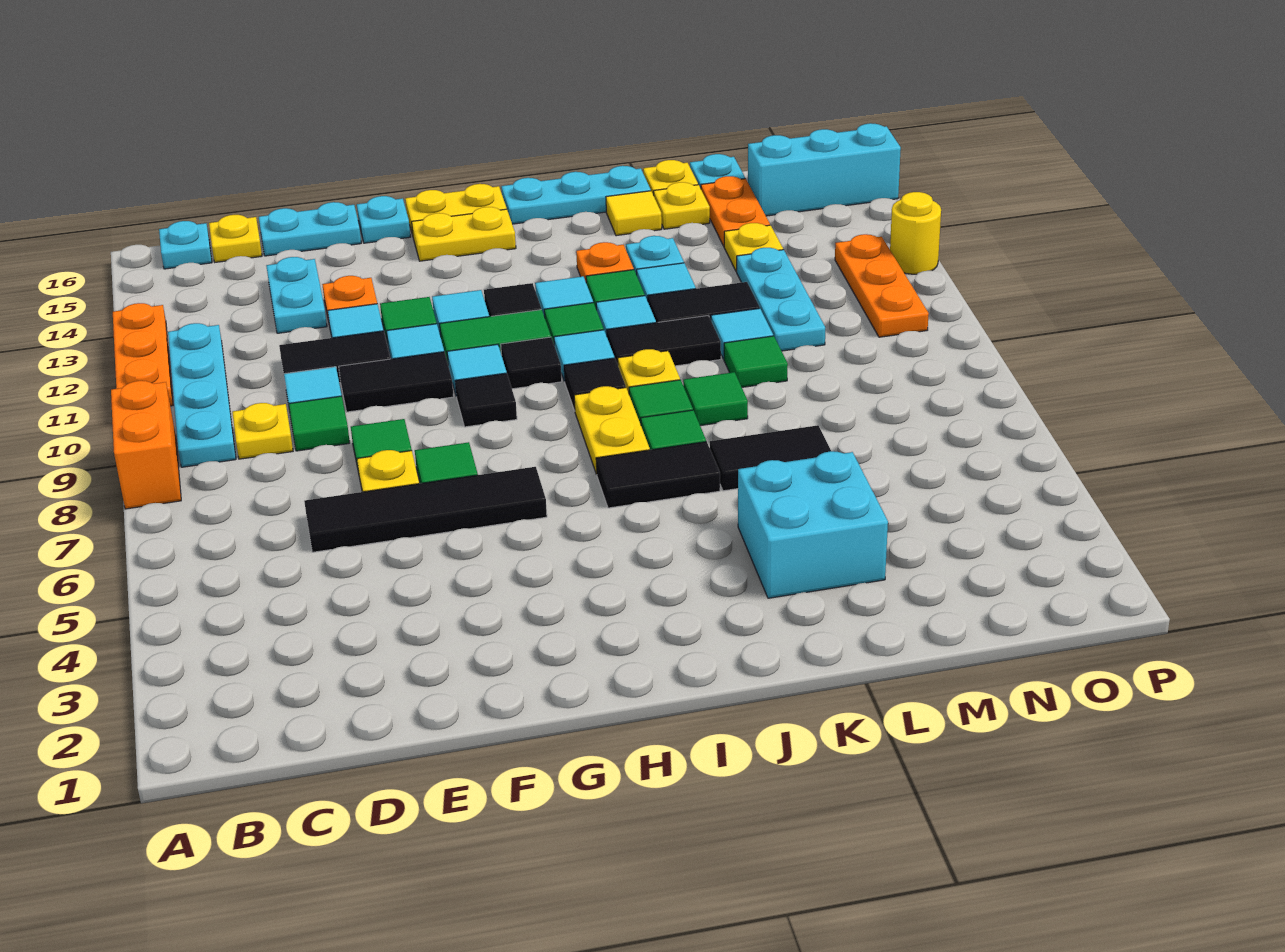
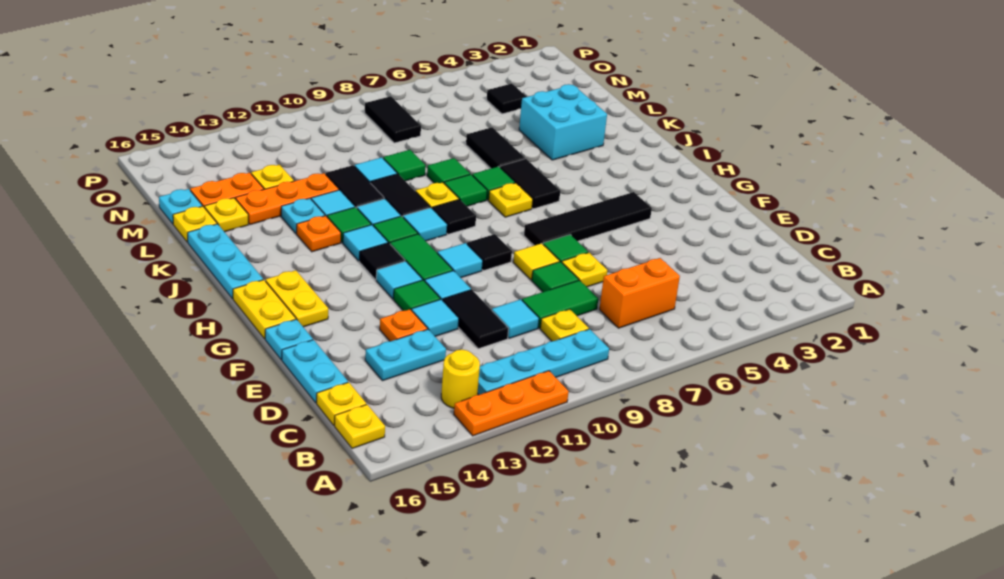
orange brick A8:A9 level 1 -> orange brick C6:C7 level 1
cyan plate B16 level 1 -> yellow plate B16 level 1
black tile D6:G6 level 1 -> black tile G4:G7 level 1
green tile D9 level 1 -> green tile D8:D9 level 1
black tile E10:F10 level 1 -> black tile N8:O8 level 1
black tile H10 level 1 -> black tile N4 level 1
yellow plate I7:I8 level 1 -> yellow plate I7 level 1
yellow tile K15 level 1 -> yellow tile F8 level 1
cyan plate M10:M12 level 1 -> none
cyan brick N15:P15 level 1 -> none
orange plate O10:O12 level 1 -> orange plate L12:L14 level 1
yellow round brick P12 level 1 -> yellow round brick B13 level 1

